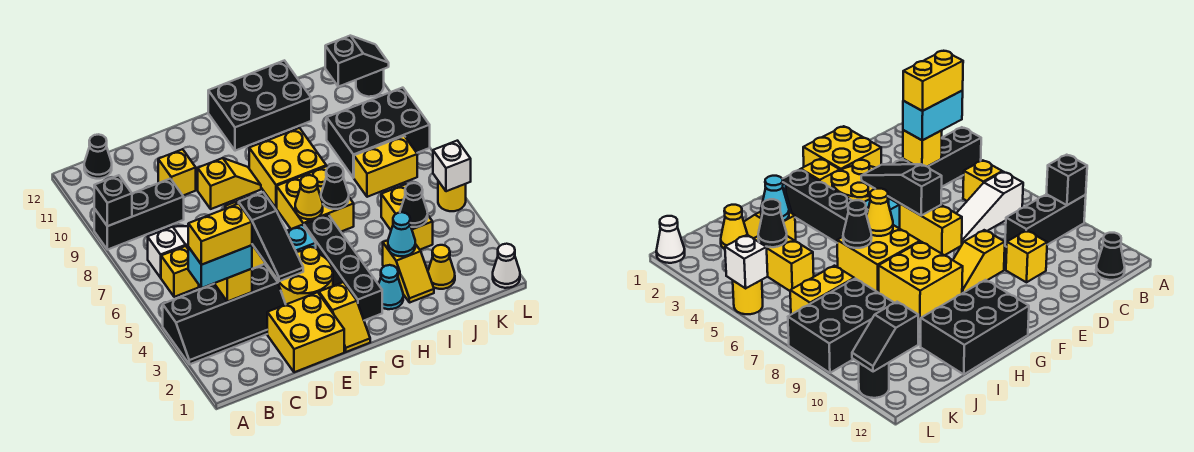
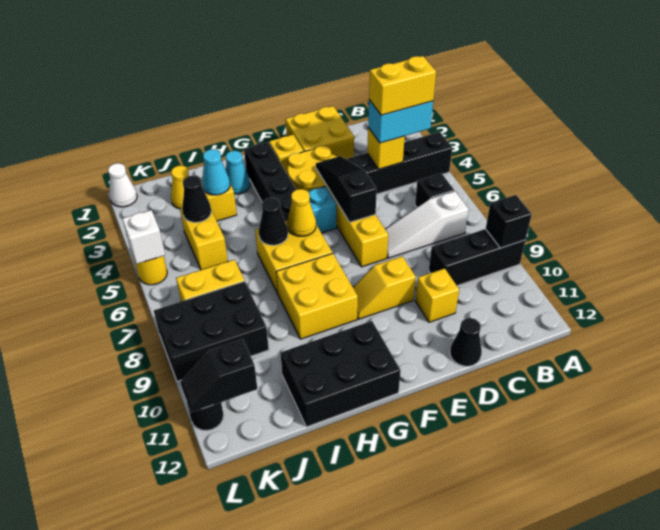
yellow brick B6 level 1 -> black brick B6 level 1
black cone B12 level 1 -> black cone D12 level 1

